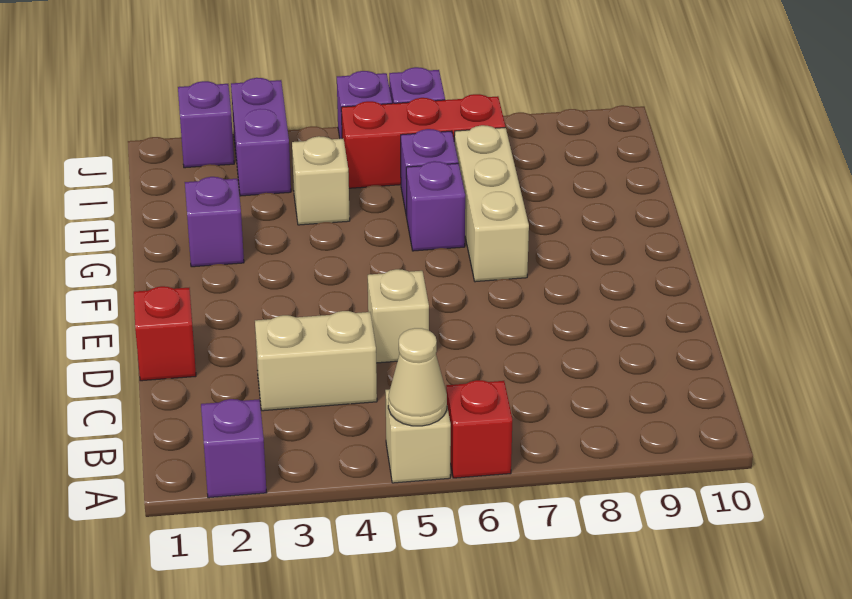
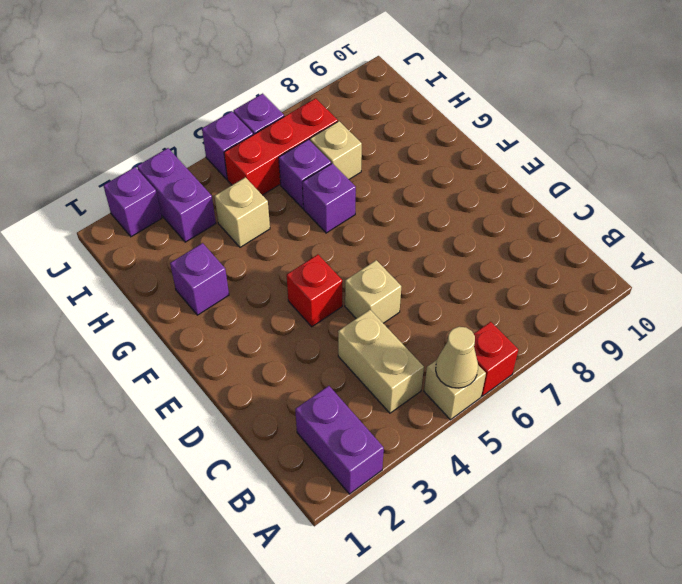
purple brick A2 level 1 -> purple brick A2:B2 level 1
tan brick C3:C4 level 1 -> tan brick B4:C4 level 1
red brick D1 level 1 -> red brick E4 level 1
tan brick F7:H7 level 1 -> tan brick H7 level 1

